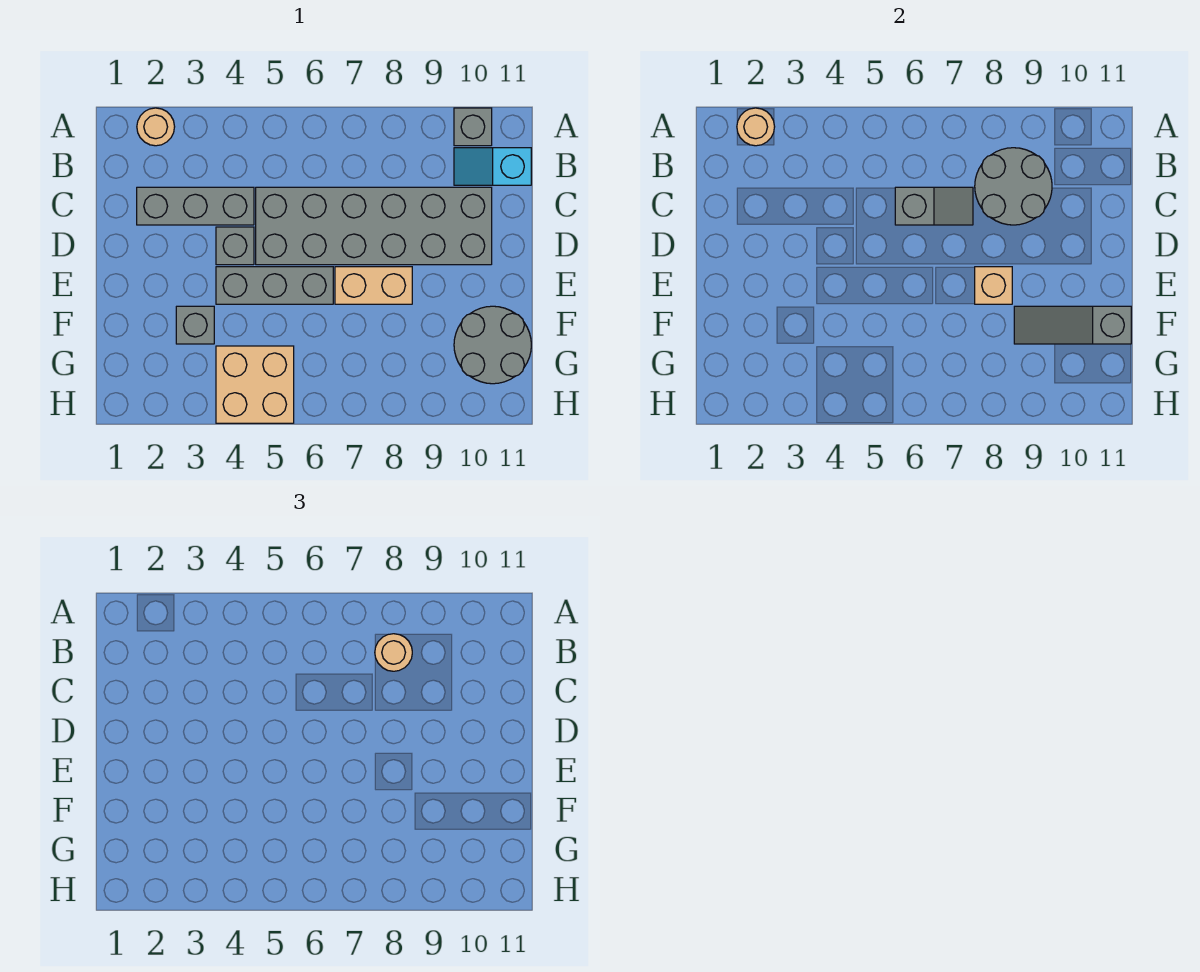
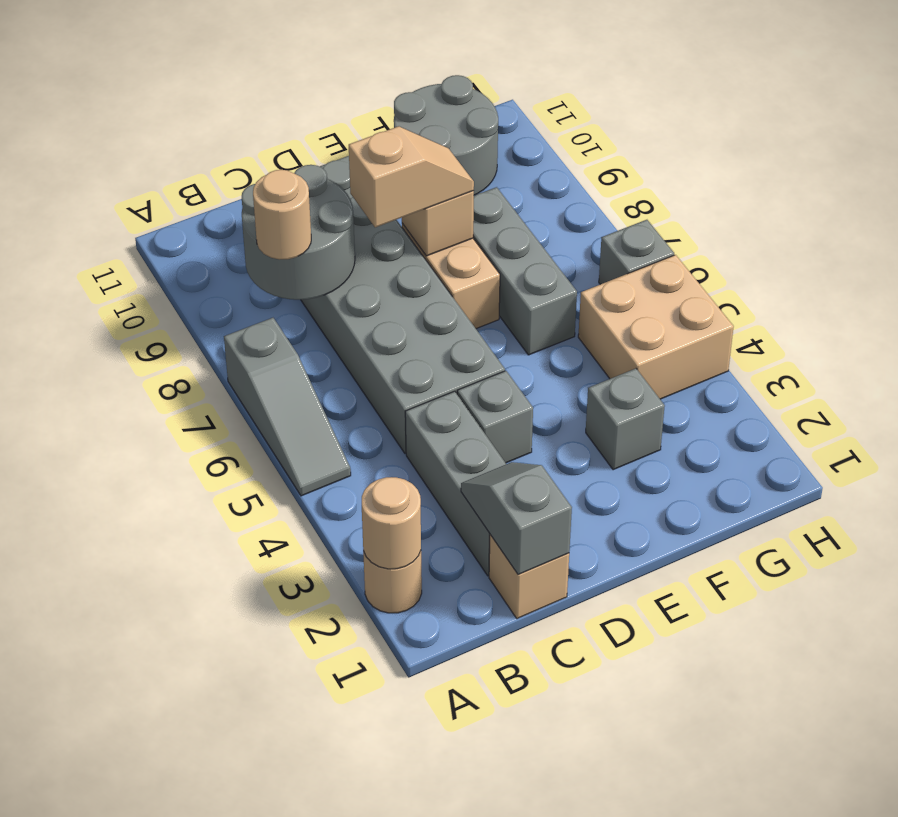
grey brick A10 level 1 -> grey brick H6 level 1
cyan slope B10:B11 level 1 top 11 -> none
none -> tan brick C1 level 1
grey slope C6:C7 level 2 top 6 -> grey slope C1:C2 level 2 top 1
none -> tan slope D8:E8 level 3 top D
grey brick E4:E6 level 1 -> grey brick F6:F8 level 1
grey slope F9:F11 level 2 top 11 -> grey slope A5:A7 level 1 top 7

